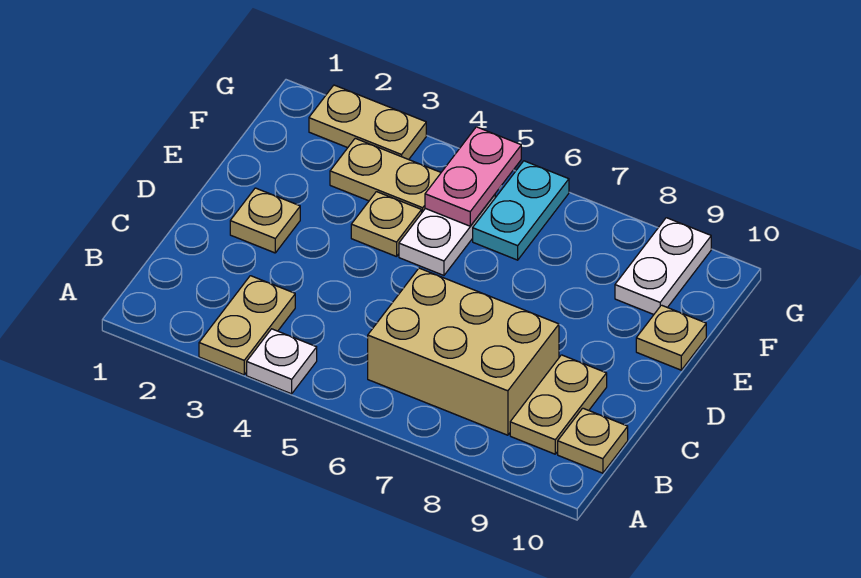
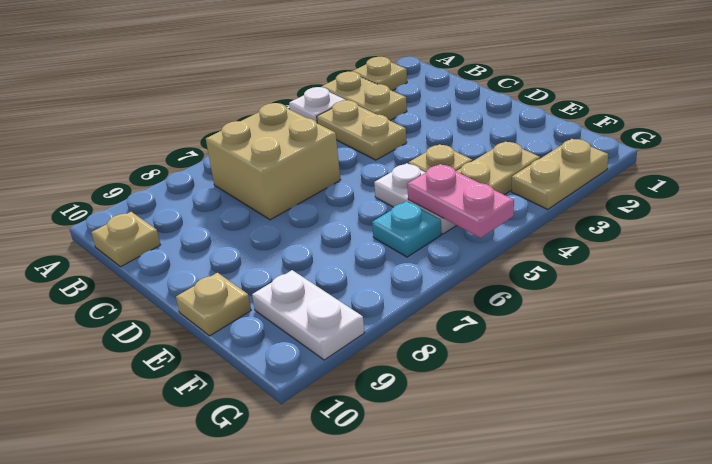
tan brick B6:C8 level 1 -> tan brick B6:C7 level 1
tan plate B9:C9 level 1 -> tan plate B4:C4 level 1
tan plate D2 level 1 -> tan plate A2 level 1
cyan plate F6:G6 level 1 -> cyan plate F6 level 1

